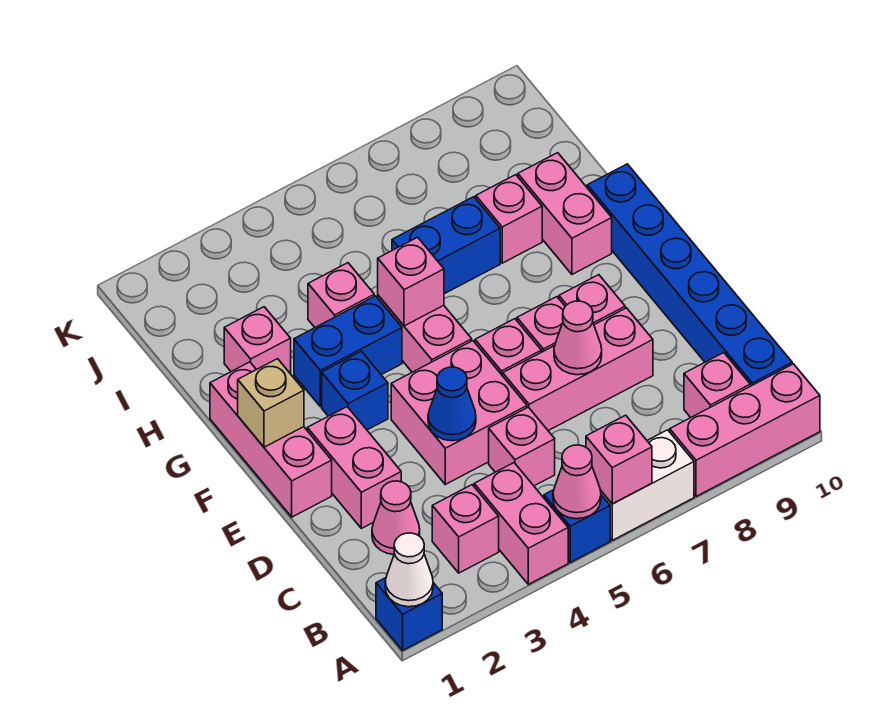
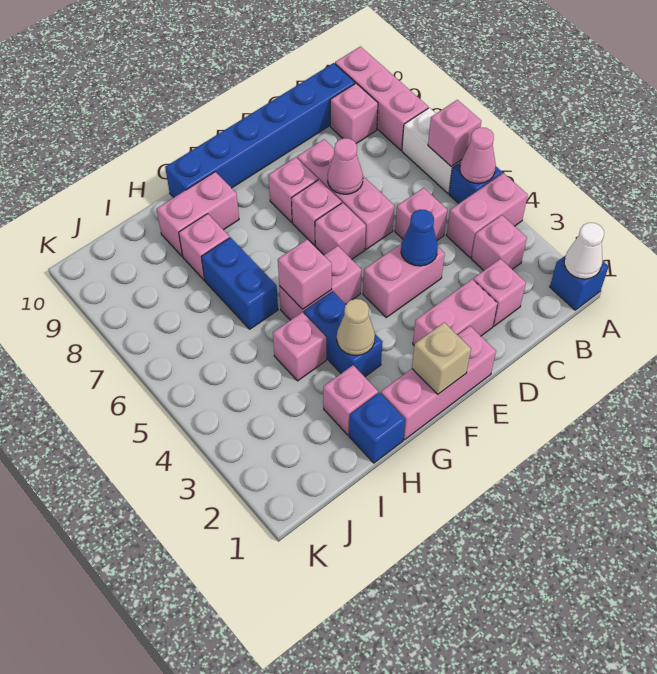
pink cone C2 level 1 -> pink brick C2 level 1
pink brick D4:E5 level 1 -> pink brick D4:E4 level 1
blue brick F3 level 1 -> blue brick H1 level 1
none -> tan cone G3 level 2

